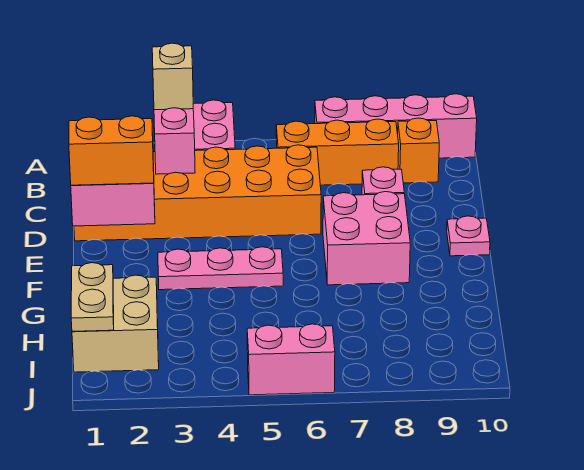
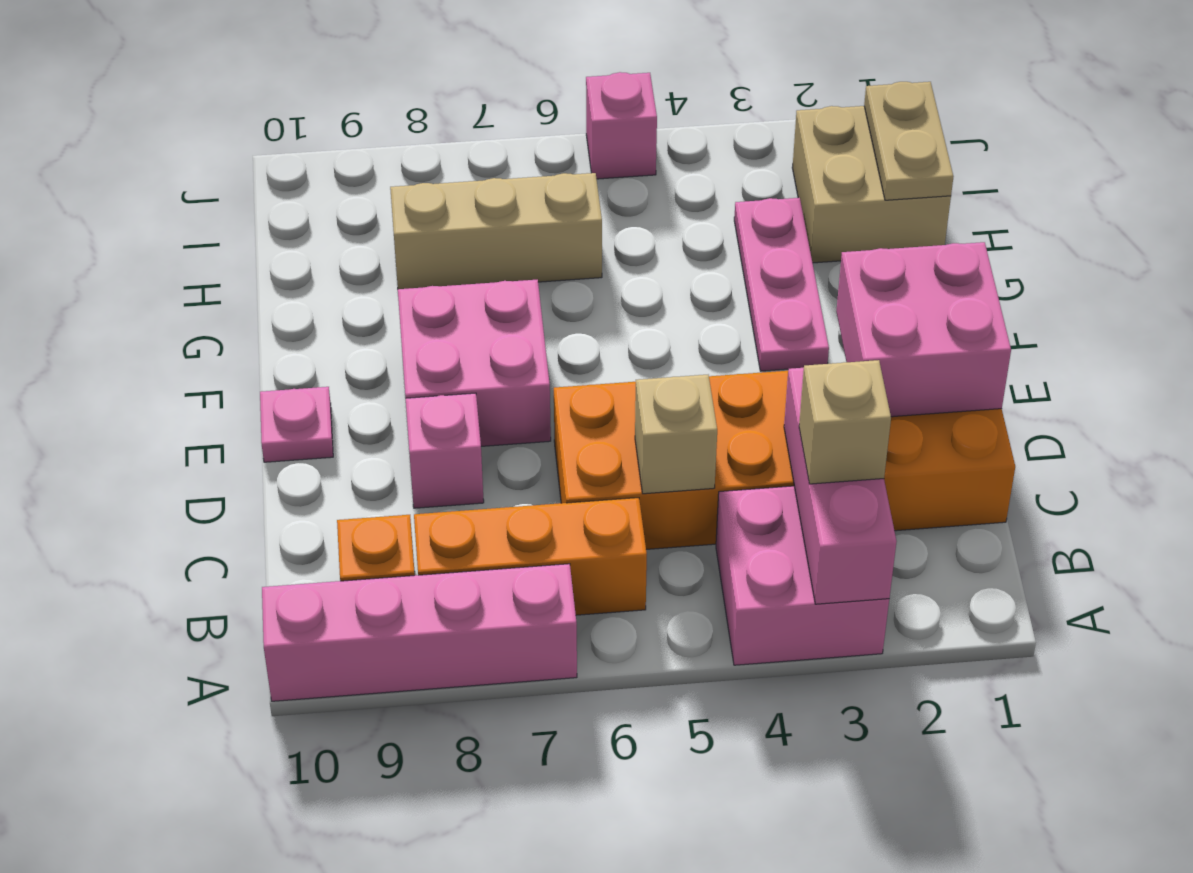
none -> tan brick C5 level 2
orange brick E1:E2 level 3 -> none
pink plate F3:F5 level 1 -> pink plate F3:H3 level 1
none -> tan brick H6:H8 level 1
pink brick J5:J6 level 1 -> pink brick J5 level 1

